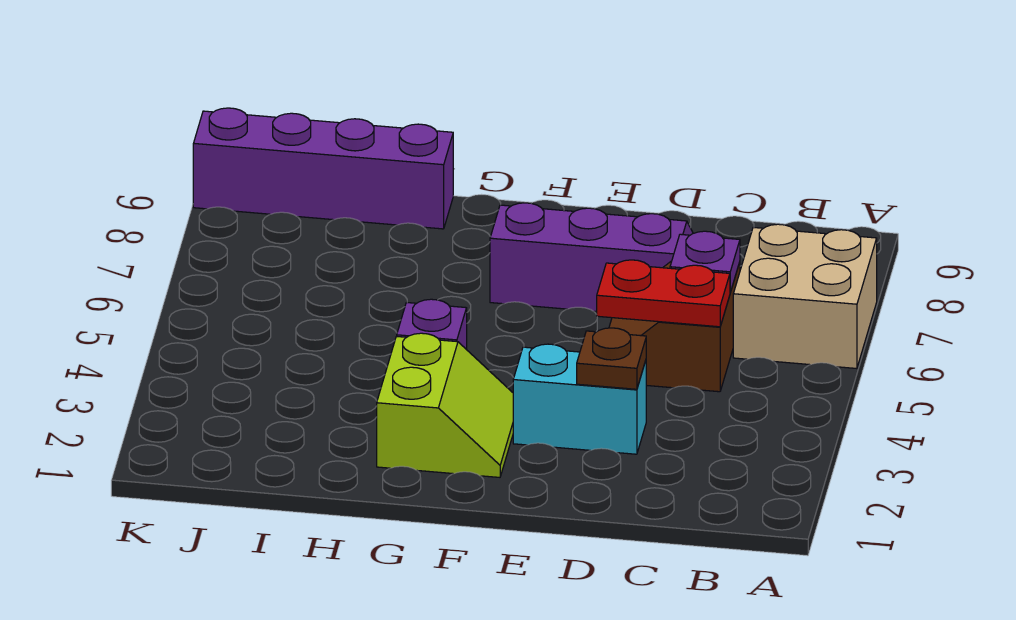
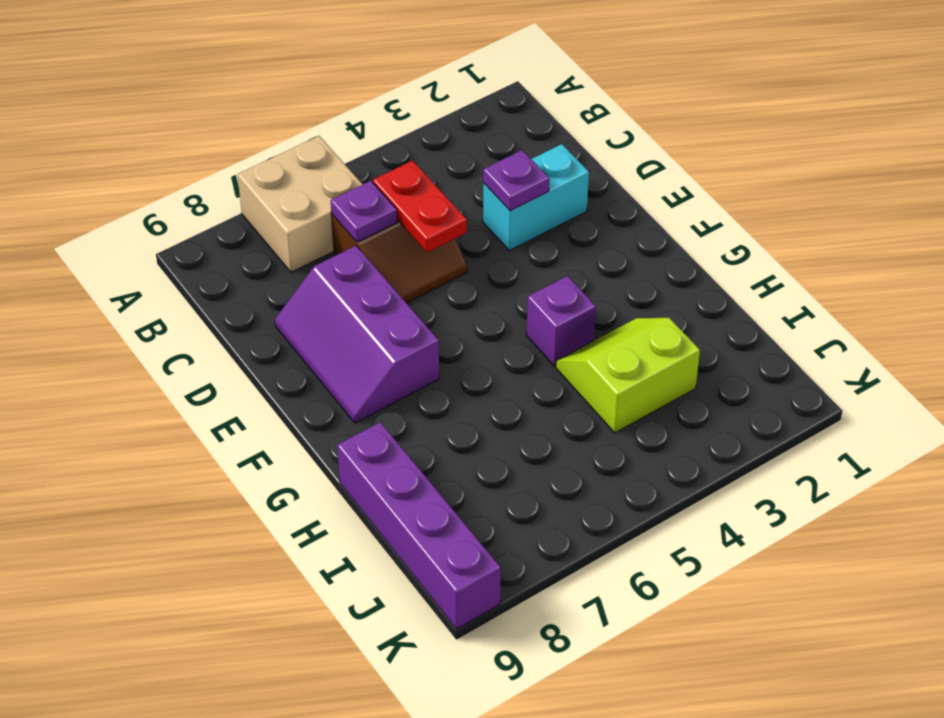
cyan brick D3:E3 level 1 -> cyan brick D2:D3 level 1
brown plate D3 level 2 -> purple plate D3 level 2
lime slope F2:G3 level 1 top G -> lime slope H3:I4 level 1 top I

